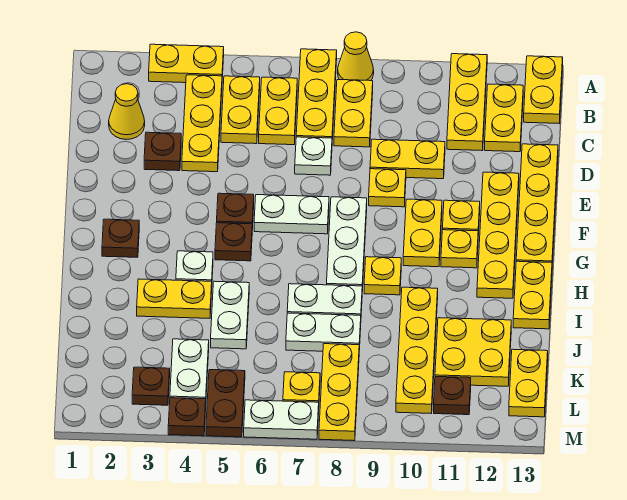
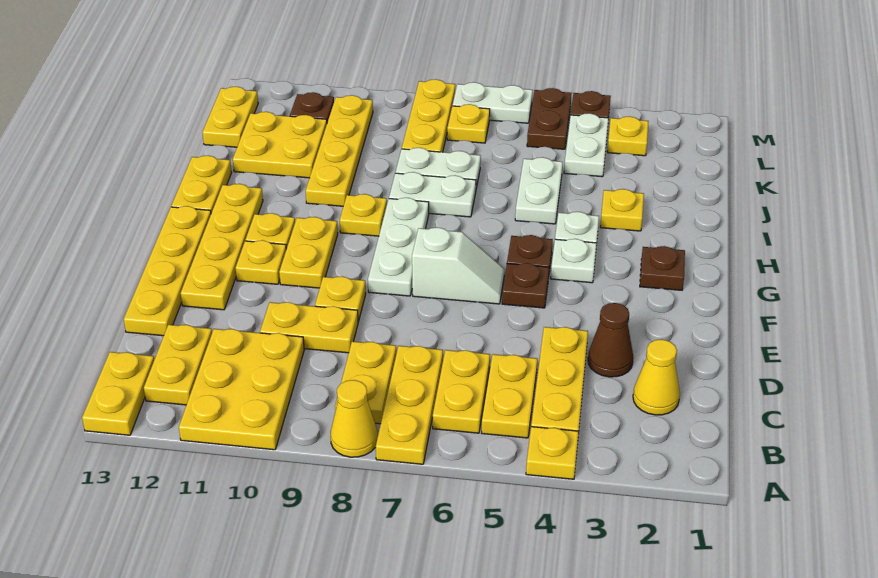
yellow plate A3:A4 level 1 -> yellow plate A4 level 1
yellow plate A11:C11 level 1 -> yellow plate A10:C11 level 1
brown plate D3 level 1 -> brown cone D3 level 1
white plate D7 level 1 -> white plate G4 level 1
white plate F6:F7 level 1 -> white slope F6:F7 level 1 top 7
yellow plate I3:I4 level 1 -> yellow plate I3 level 1
brown plate L3 level 1 -> yellow plate L3 level 1

